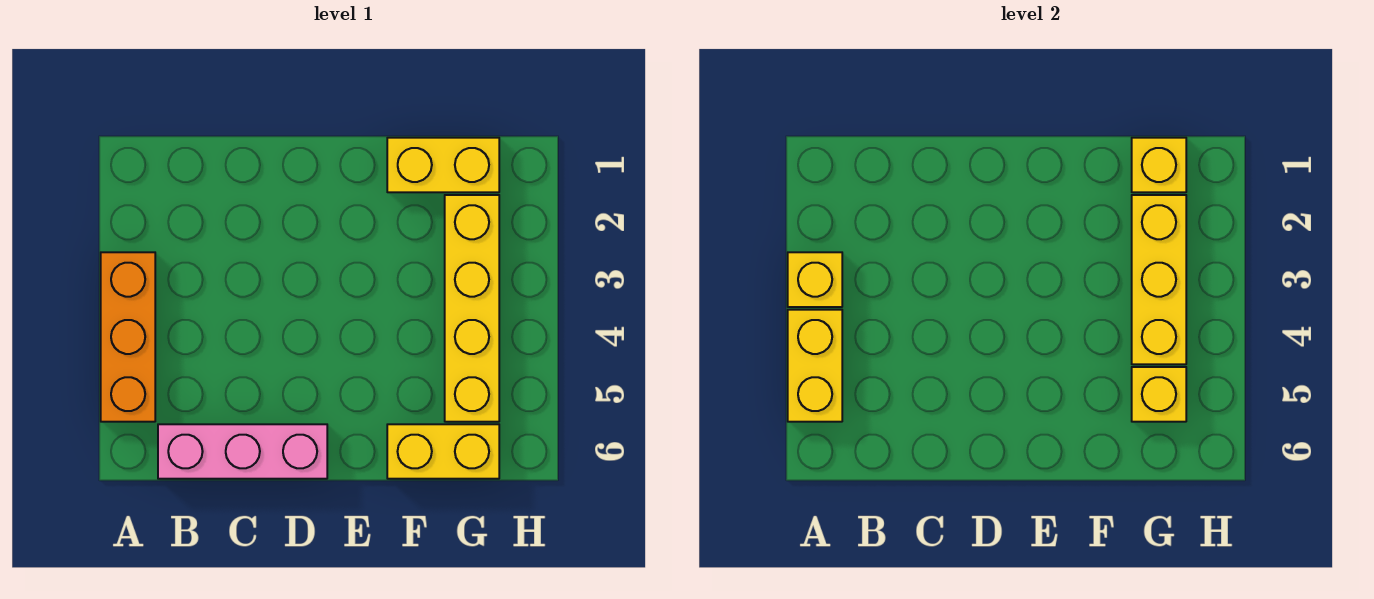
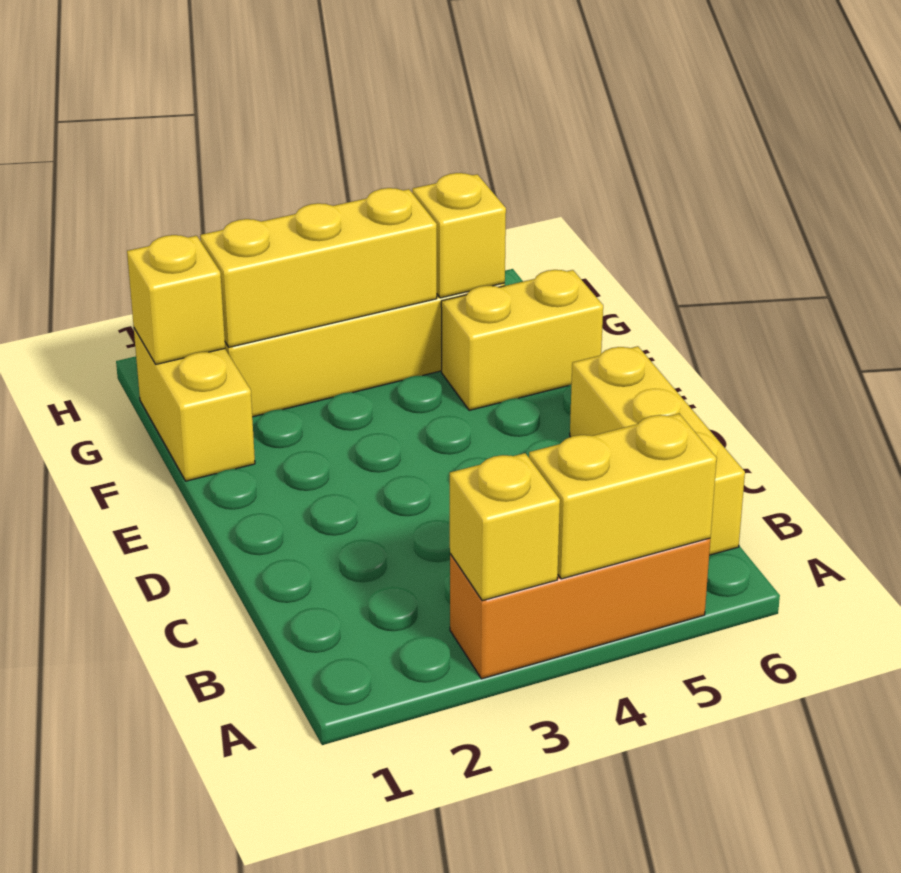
pink brick B6:D6 level 1 -> yellow brick B6:D6 level 1
yellow brick F6:G6 level 1 -> yellow brick F5:F6 level 1

